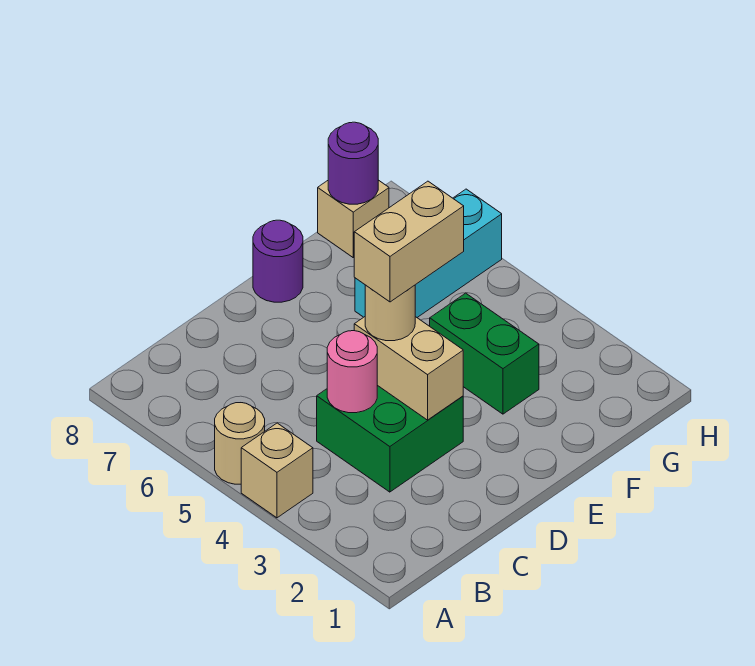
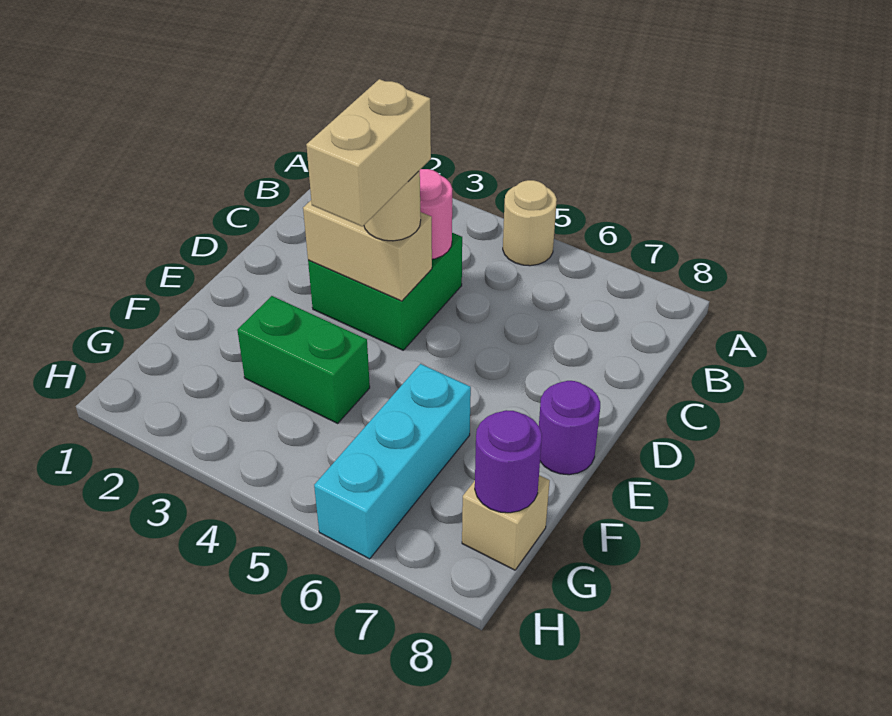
tan brick A4 level 1 -> none

